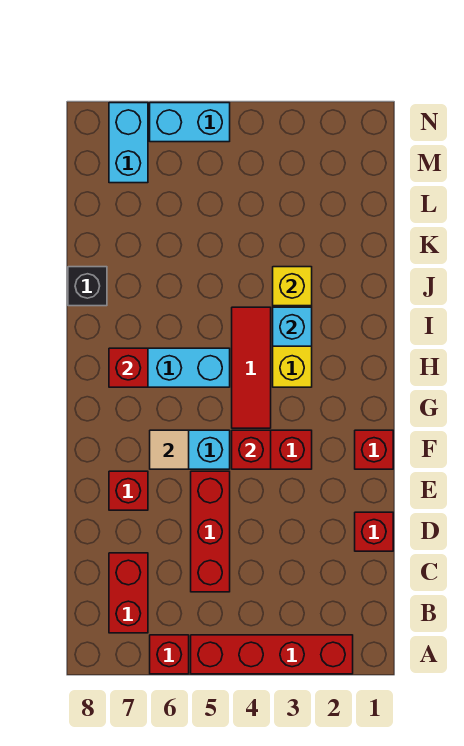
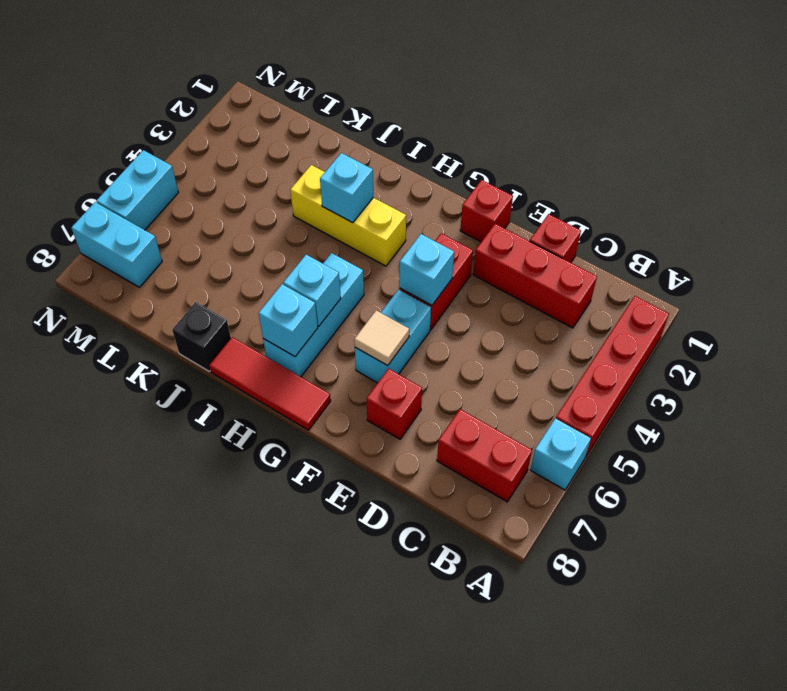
red brick A6 level 1 -> cyan brick A6 level 1
red brick C5:E5 level 1 -> red brick C2:E2 level 1
red brick F4 level 2 -> cyan brick F4 level 2
red tile G4:I4 level 1 -> red tile G8:I8 level 1
none -> cyan brick H6 level 2
red brick H7 level 2 -> cyan brick H7 level 2
yellow brick J3 level 2 -> none

